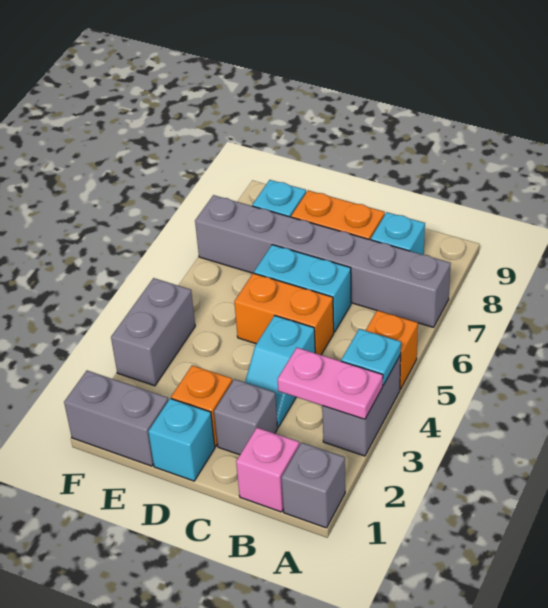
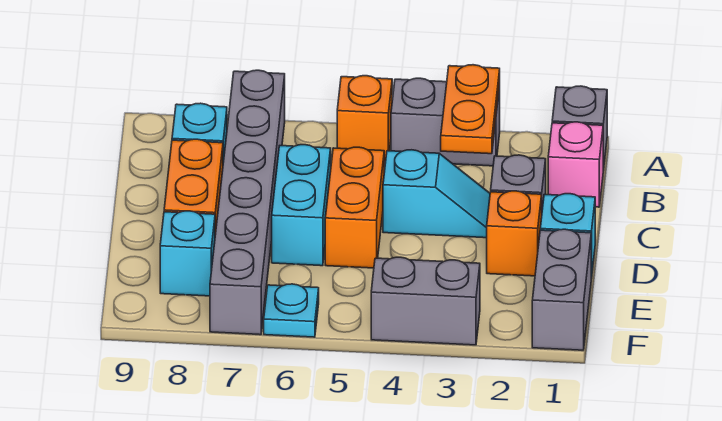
pink plate A3:B3 level 2 -> orange plate A3:B3 level 2
cyan plate A4 level 2 -> cyan plate F6 level 1

